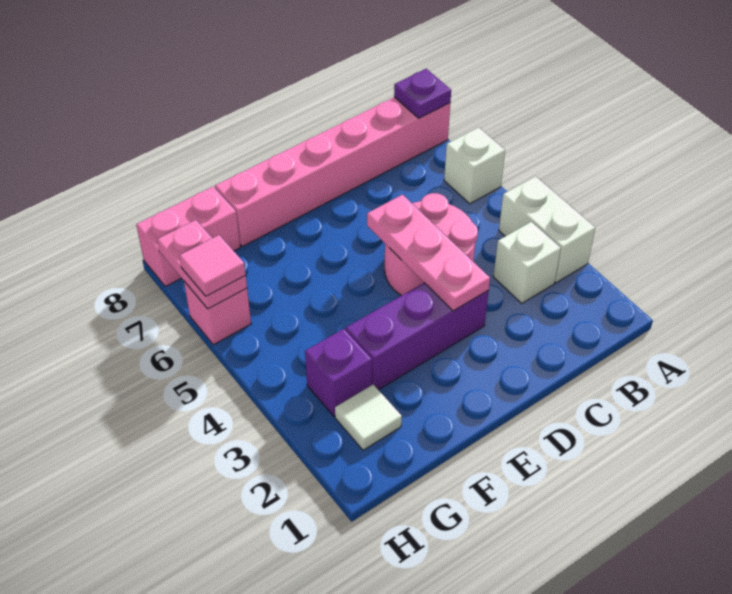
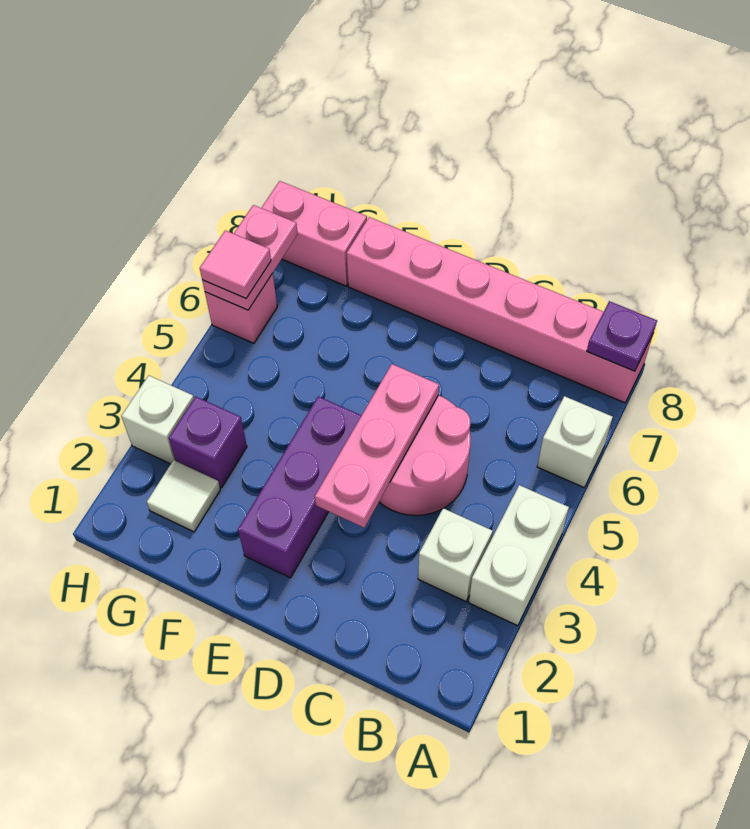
purple brick D3:F3 level 1 -> purple brick E2:E4 level 1
none -> white brick H3 level 1

